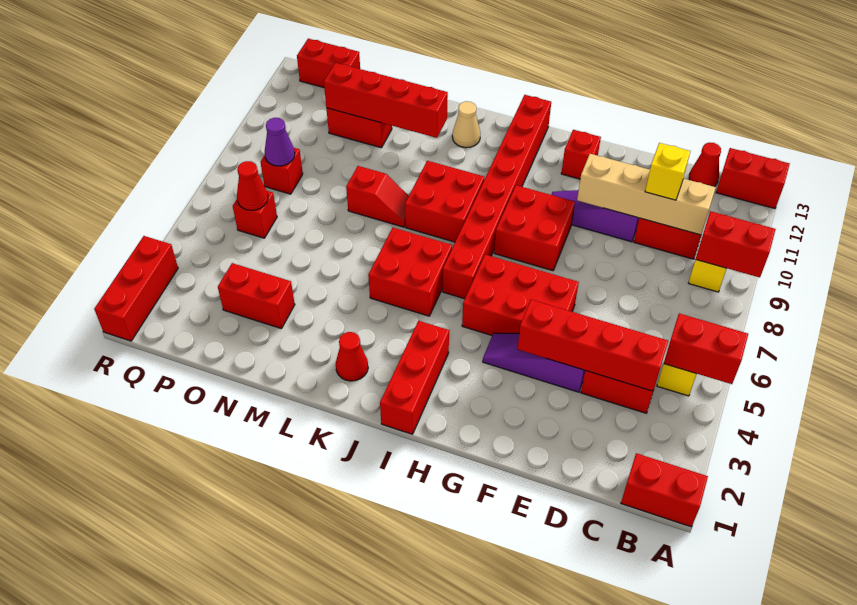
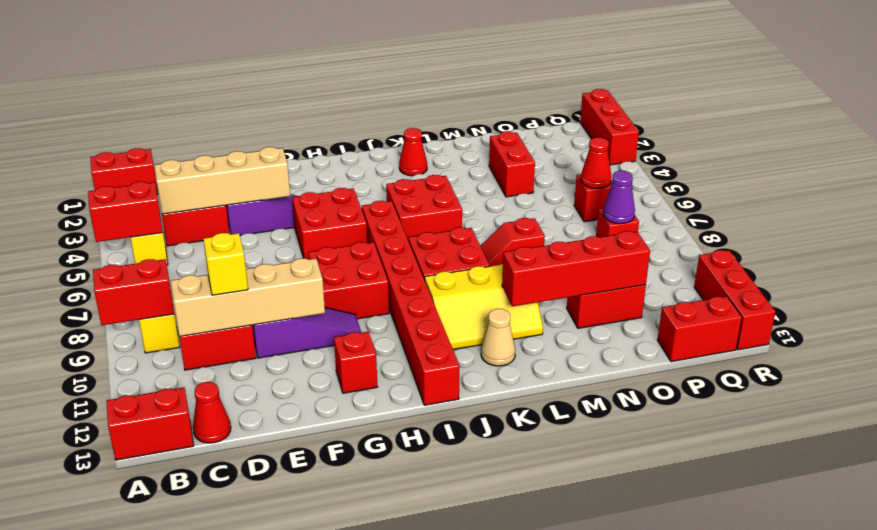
red brick C4:F4 level 2 -> tan brick C4:F4 level 2
red brick F5:H6 level 1 -> red brick G5:H6 level 1
red brick I1:I3 level 1 -> red brick R11:R13 level 1
none -> yellow slope J10:L11 level 1 top 10
red brick N3:O3 level 1 -> red brick N3:N4 level 1

